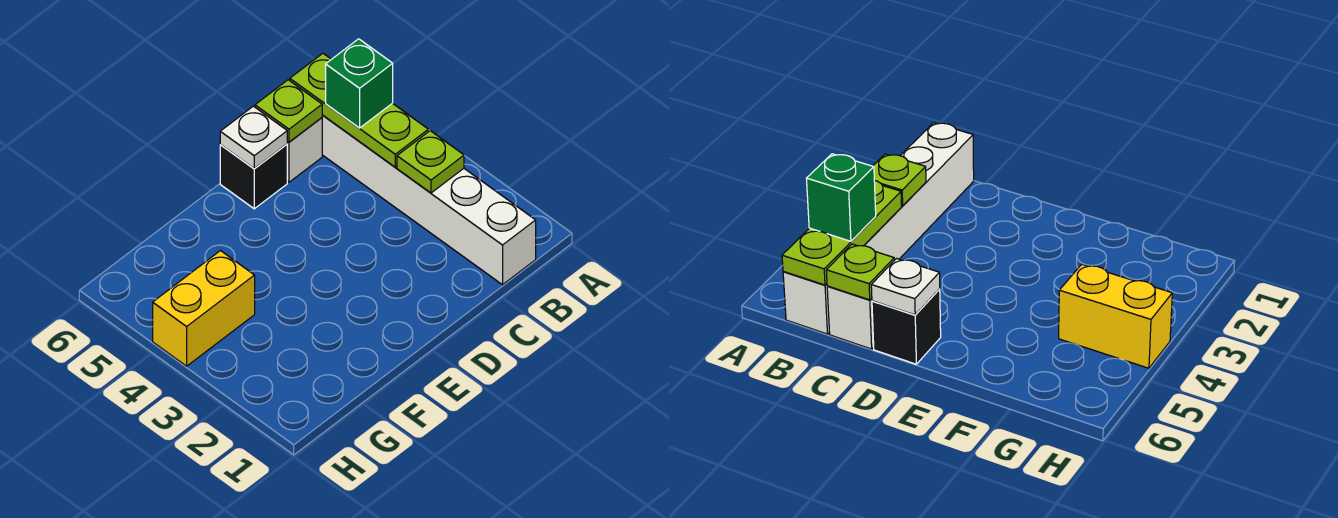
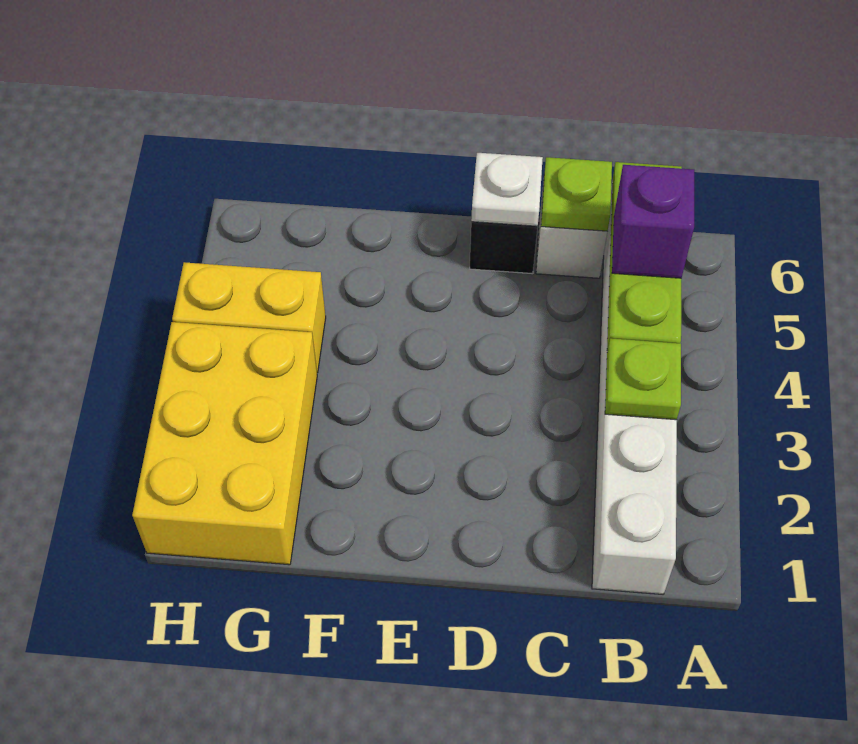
green brick B5 level 3 -> purple brick B5 level 3
none -> yellow brick G1:H3 level 1

